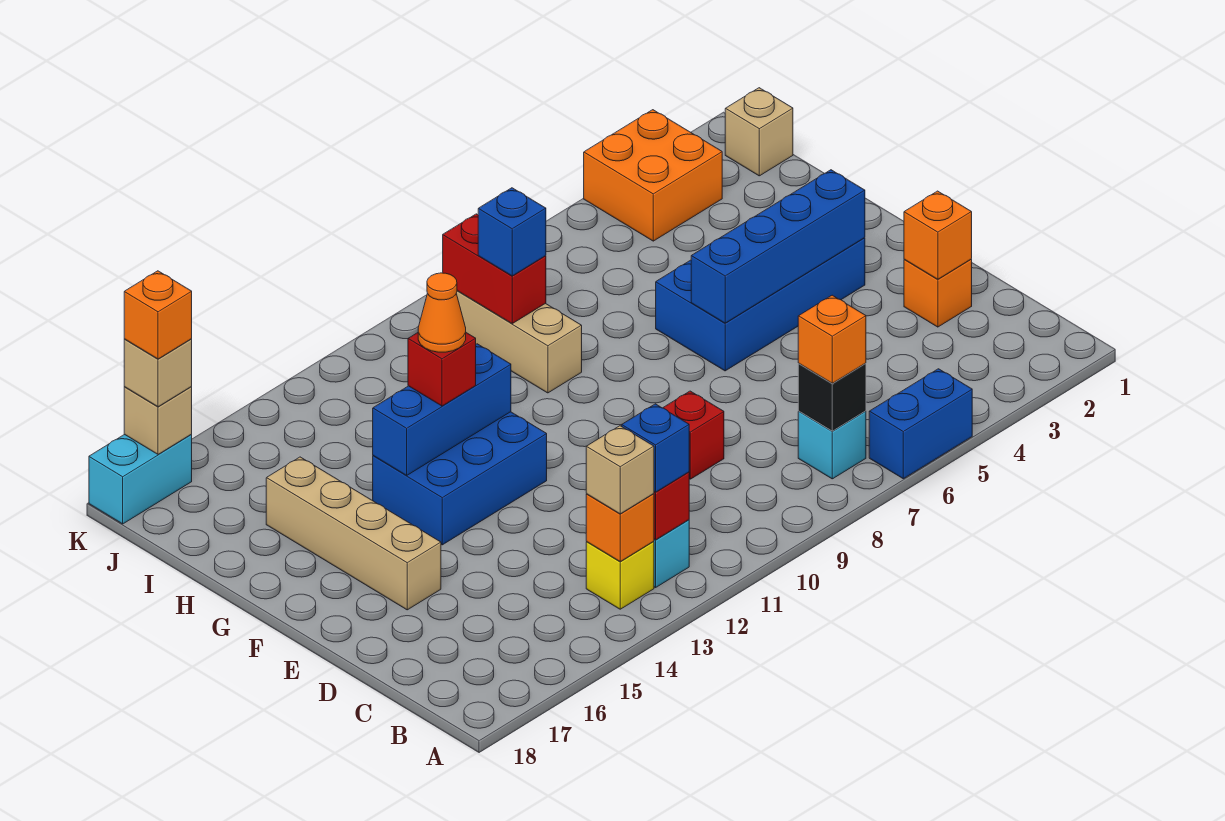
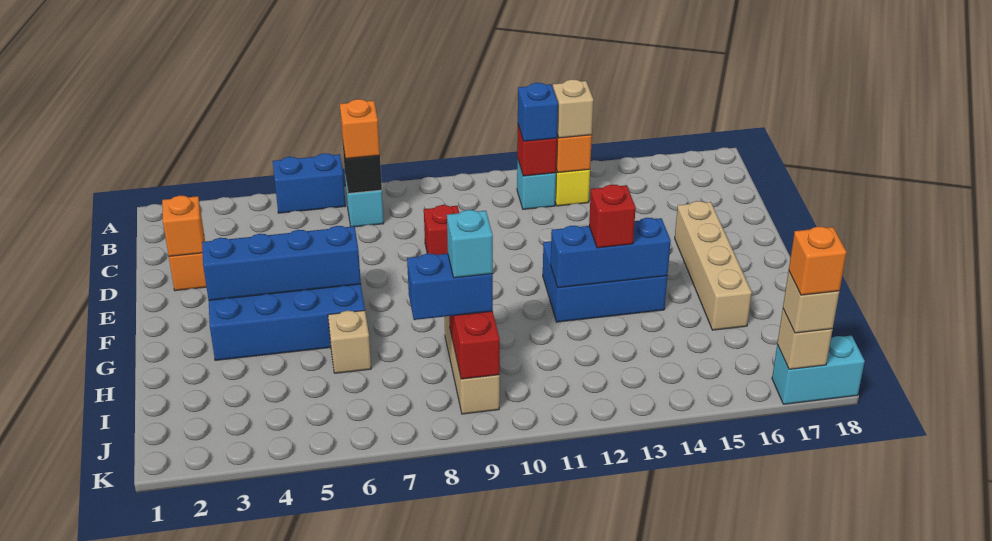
orange cone G13 level 4 -> none
blue brick I9 level 3 -> blue brick I8:I9 level 3
none -> cyan brick I9 level 4
tan brick J1 level 1 -> tan brick H6 level 1
orange brick J3:K4 level 1 -> none

